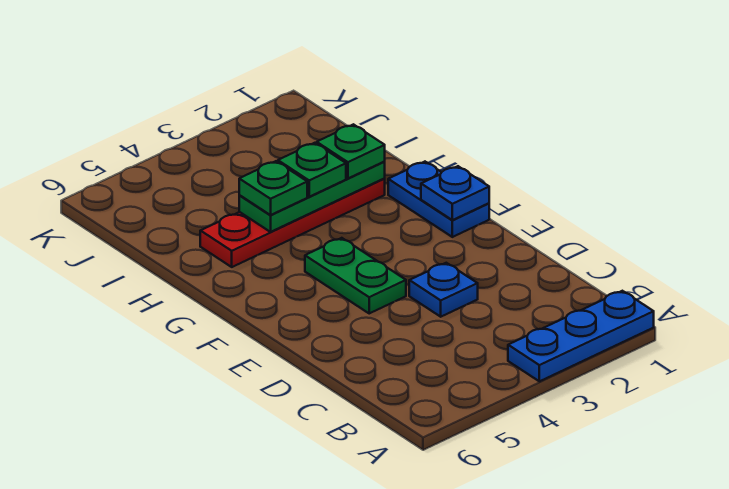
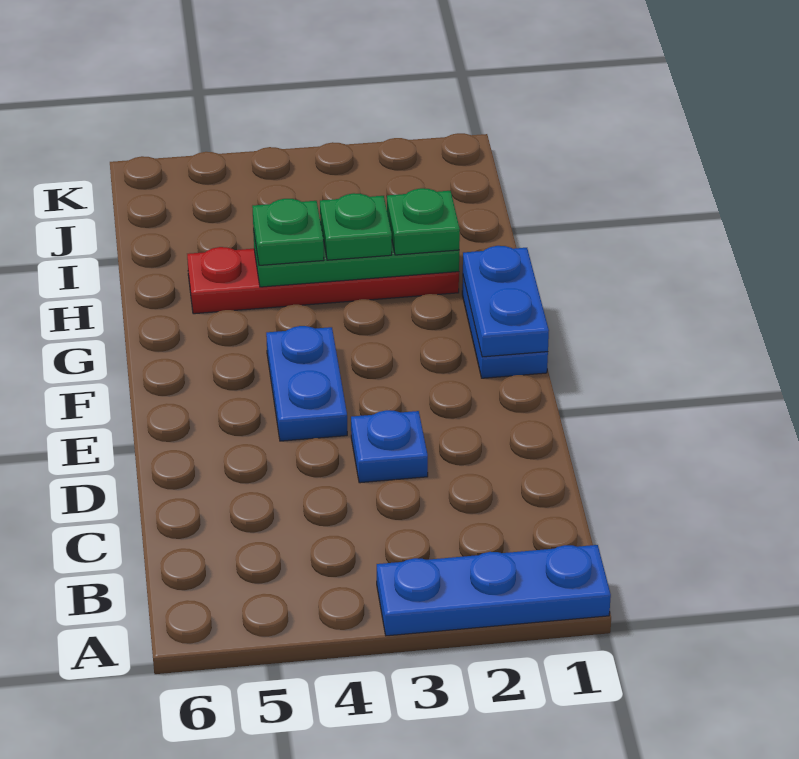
green plate E4:F4 level 1 -> blue plate E4:F4 level 1
blue plate F1 level 2 -> blue plate F1:G1 level 2

